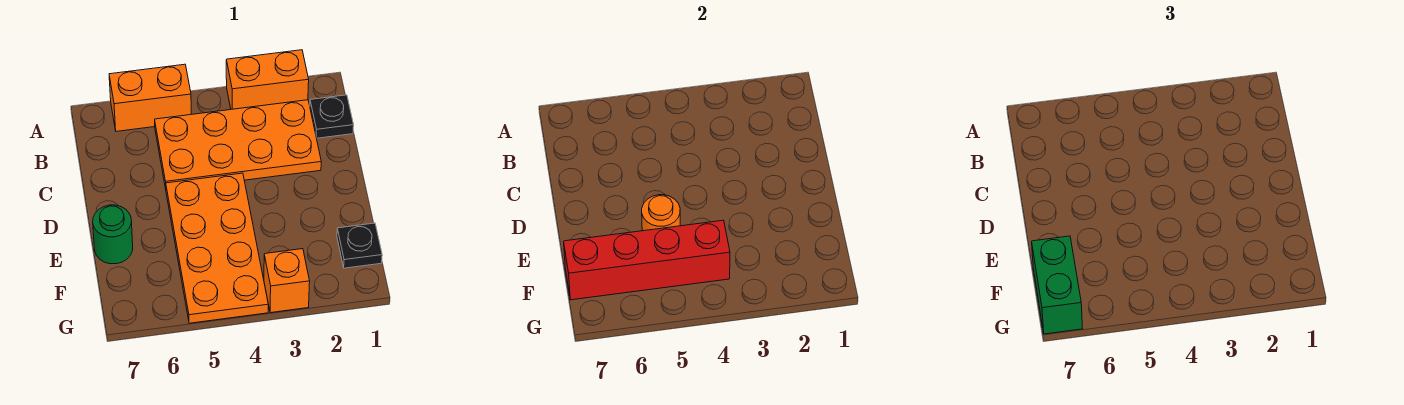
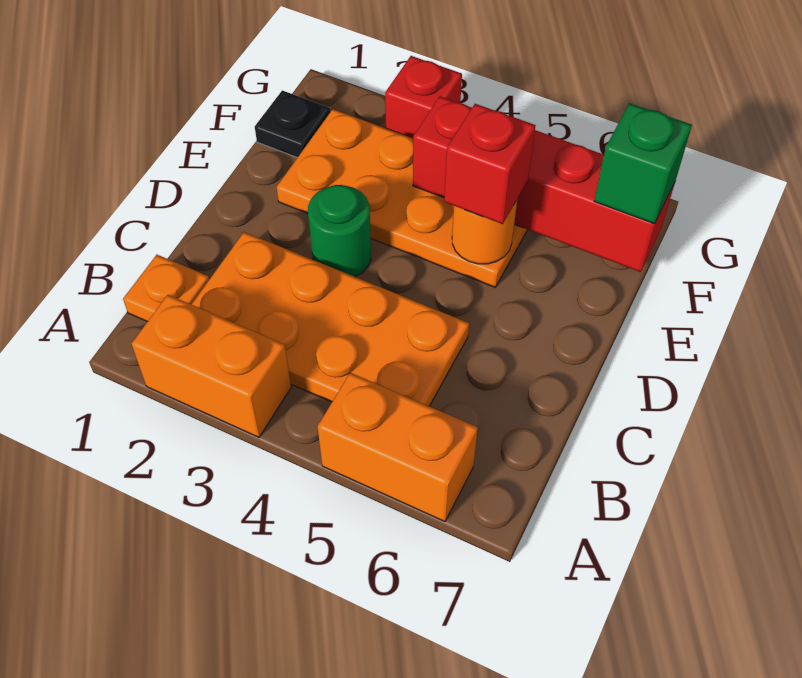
black plate B1 level 1 -> orange plate B1 level 1
orange plate D4:G5 level 1 -> orange plate E2:F5 level 1
none -> red brick E5 level 3
green round brick E7 level 1 -> green round brick D3 level 1
green brick F7:G7 level 3 -> green brick F7 level 3
orange brick G3 level 1 -> red brick G3 level 1

